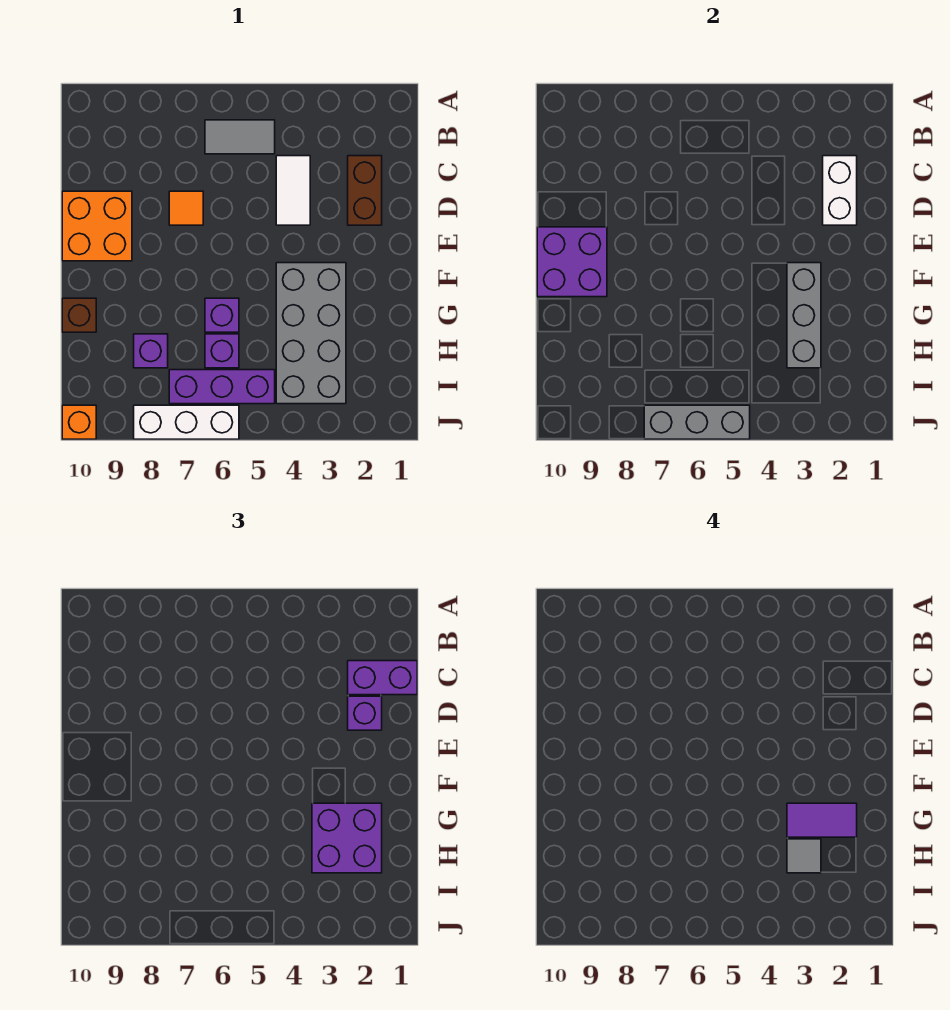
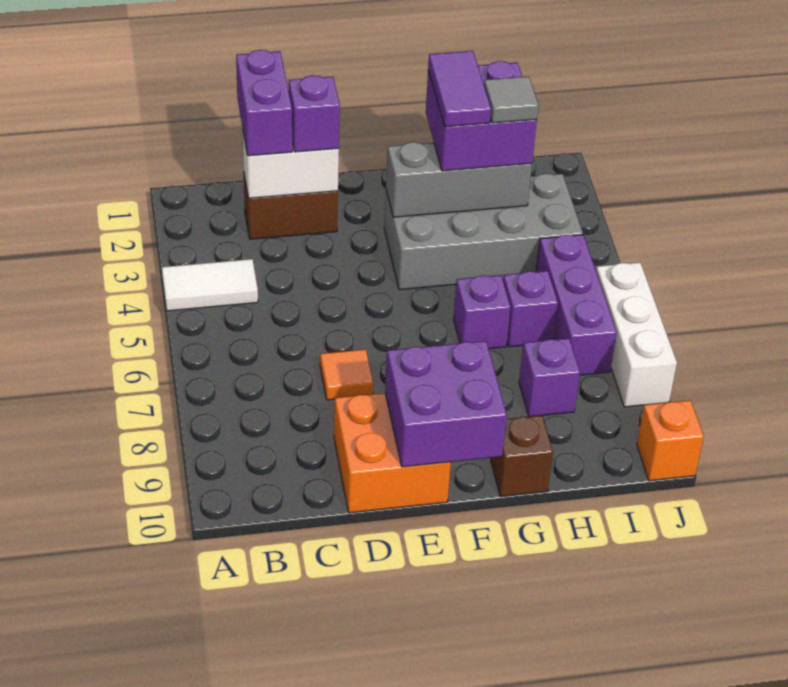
grey tile B5:B6 level 1 -> none
white tile C4:D4 level 1 -> white tile A4:B4 level 1
grey brick J5:J7 level 2 -> none

